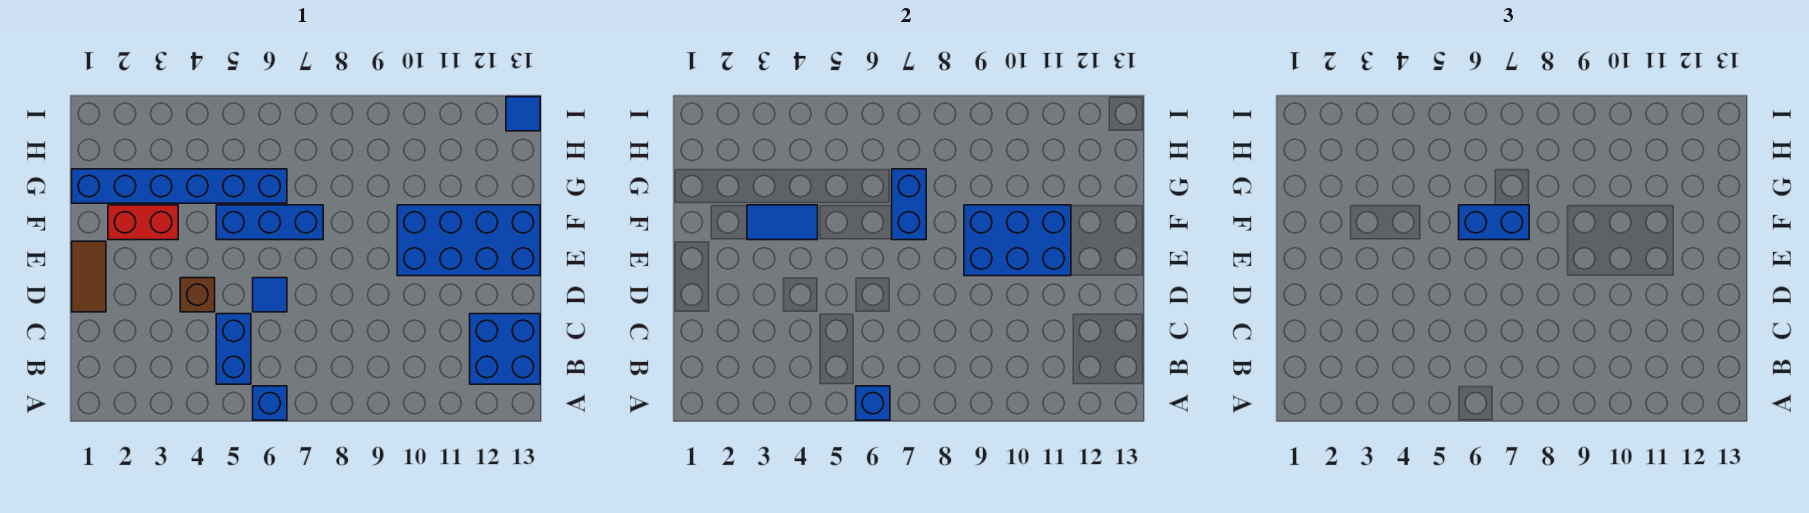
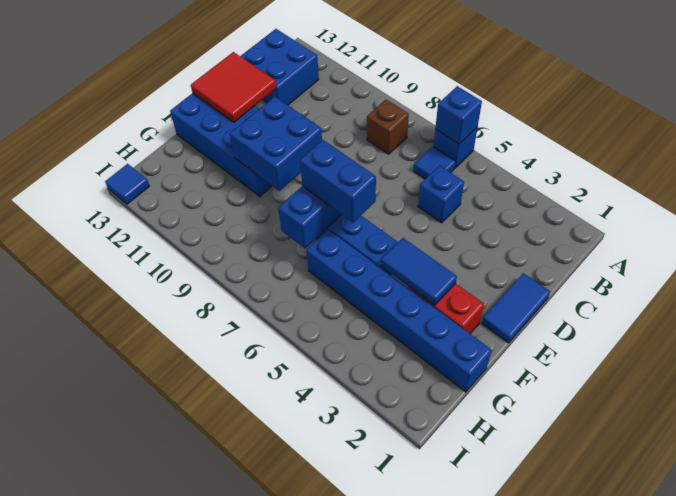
blue brick B5:C5 level 1 -> blue brick C5 level 1
brown tile D1:E1 level 1 -> blue tile D1:E1 level 1
brown brick D4 level 1 -> brown brick B8 level 1
blue tile D6 level 1 -> blue tile B6 level 1
none -> red tile D12:E13 level 2
blue brick E9:F11 level 2 -> blue brick E9:F10 level 2

